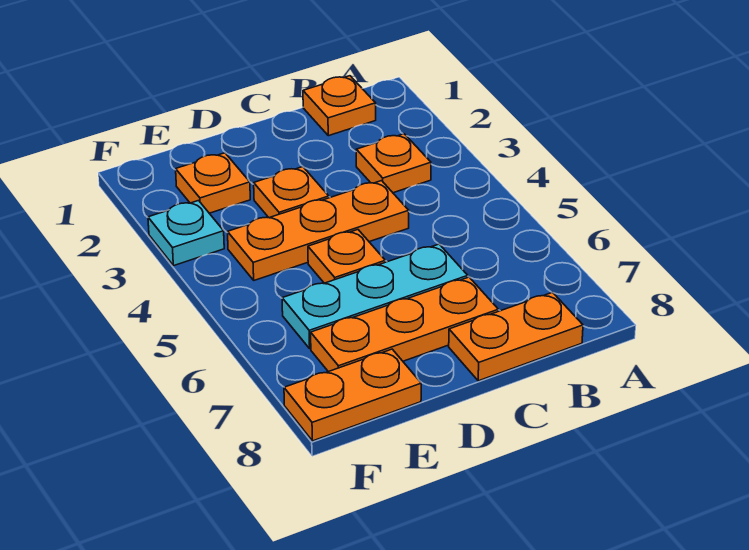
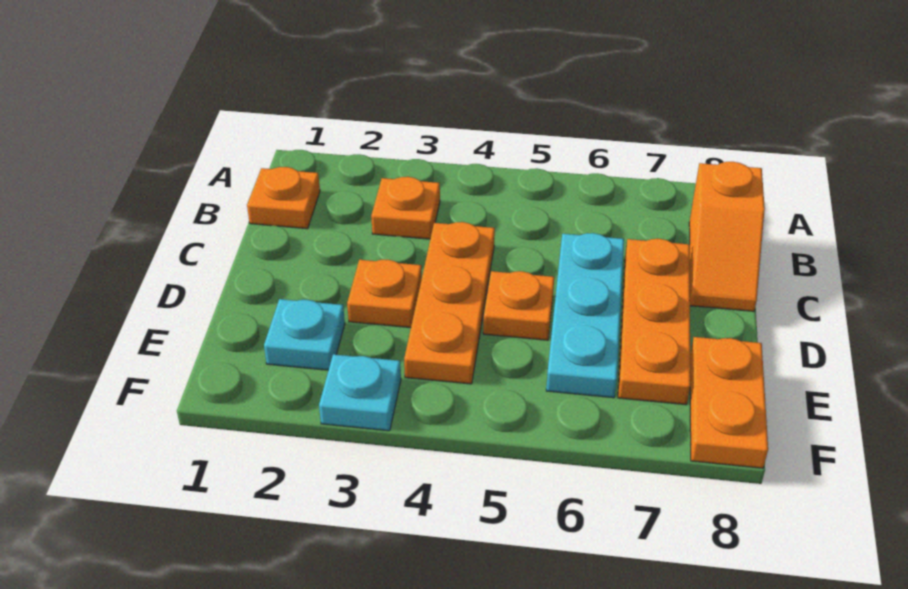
orange plate B8:C8 level 1 -> orange slope B8:C8 level 1 top B
orange plate E2 level 1 -> cyan plate E2 level 1

